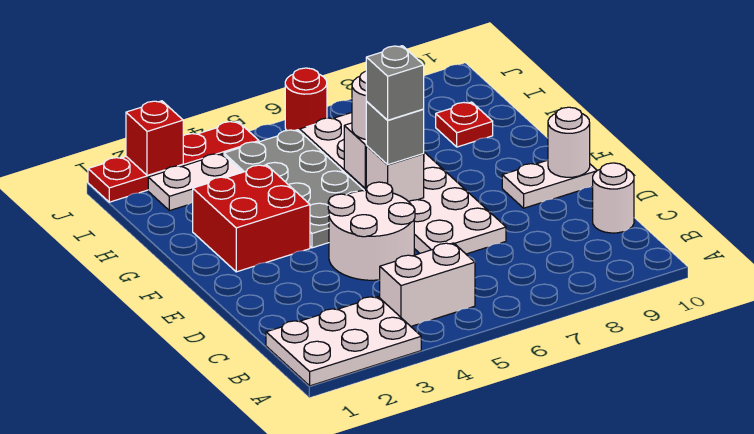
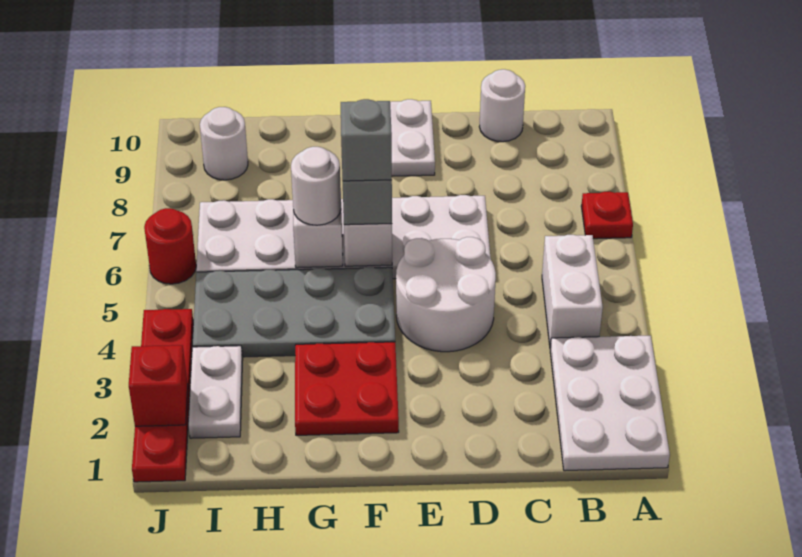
white round brick E10 level 2 -> white round brick I9 level 1
red brick F2:G3 level 1 -> red plate F2:G3 level 1
red plate H9 level 1 -> red plate A7 level 1

